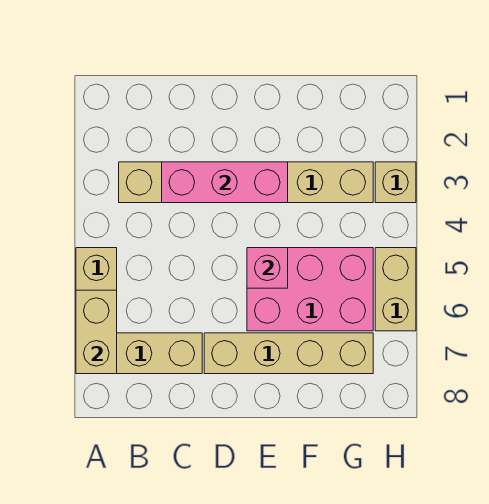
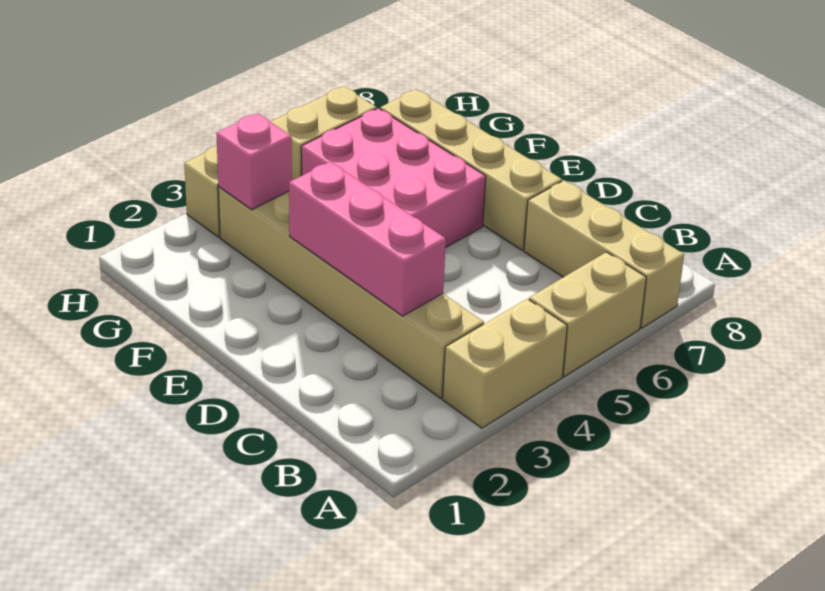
tan brick A6:A7 level 2 -> tan brick A3:A4 level 1
pink brick E5 level 2 -> pink brick G3 level 2

